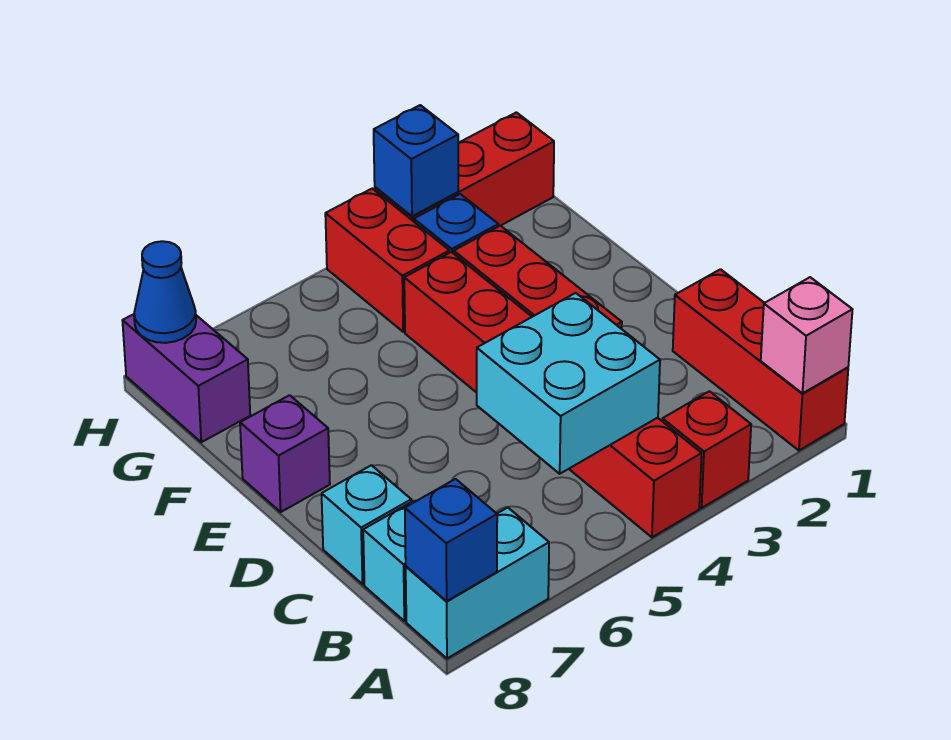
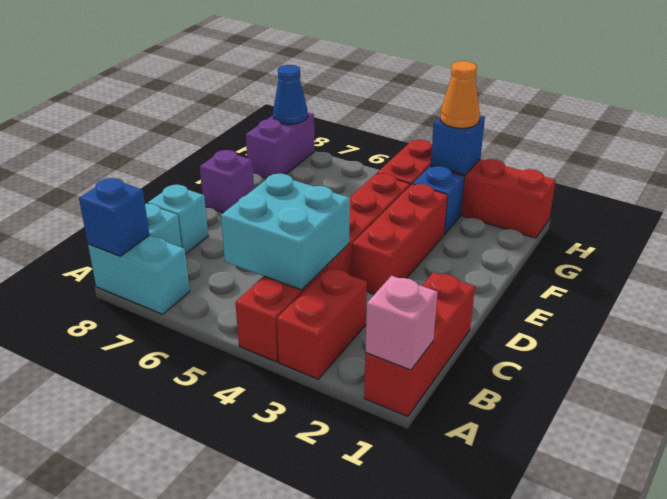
red brick A3 level 1 -> red brick A3:B3 level 1
none -> orange cone H3 level 3

